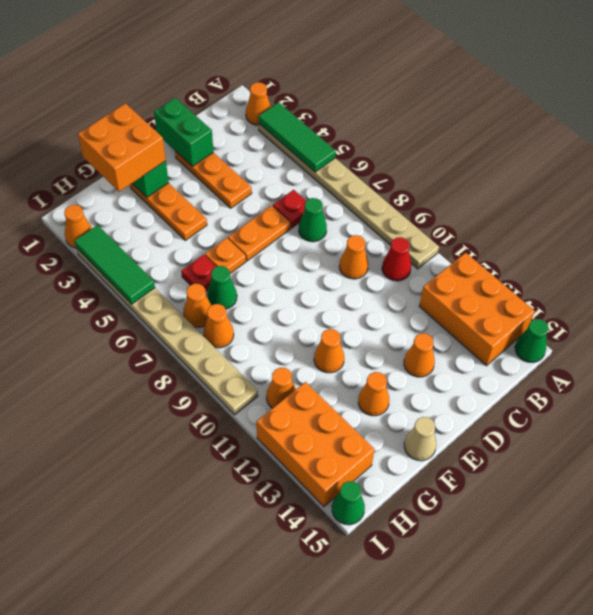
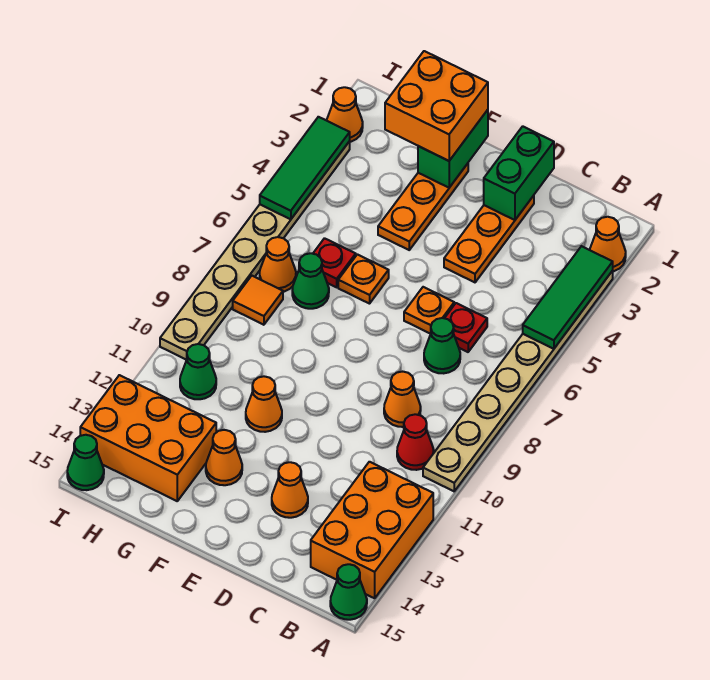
orange plate D6:E6 level 1 -> orange plate D6 level 1
tan cone F15 level 1 -> none
orange cone H8 level 1 -> orange tile H8 level 1
orange cone H11 level 1 -> green cone H11 level 1
orange brick H12:I14 level 1 -> orange brick G13:I14 level 1

